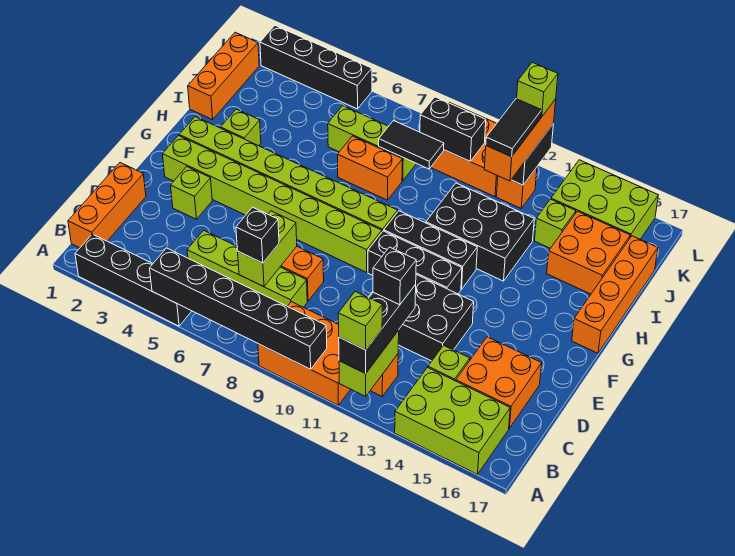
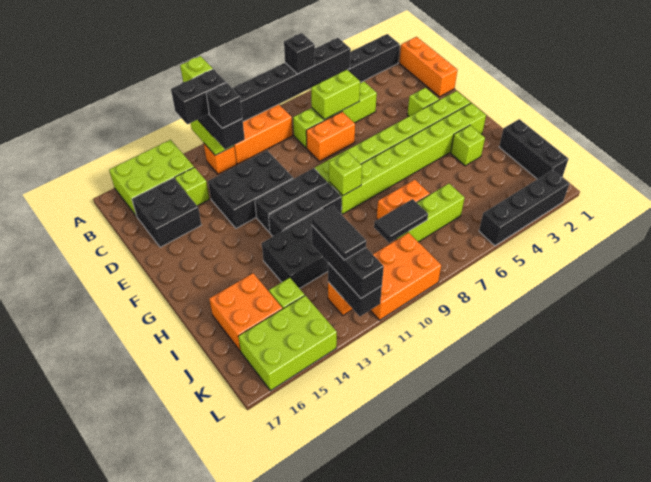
lime brick C7:D7 level 2 -> lime brick C6:C7 level 2
black brick C7 level 3 -> black brick A7 level 3
orange brick C15:D16 level 1 -> black brick C15:D16 level 1
orange brick G17:J17 level 1 -> none
orange brick I1:K1 level 1 -> black brick I1:K1 level 1
orange brick J12:L12 level 3 -> black brick J12:L12 level 3
black brick K9:K10 level 2 -> black brick B12:B13 level 4
lime brick L12 level 4 -> lime brick G9 level 2

